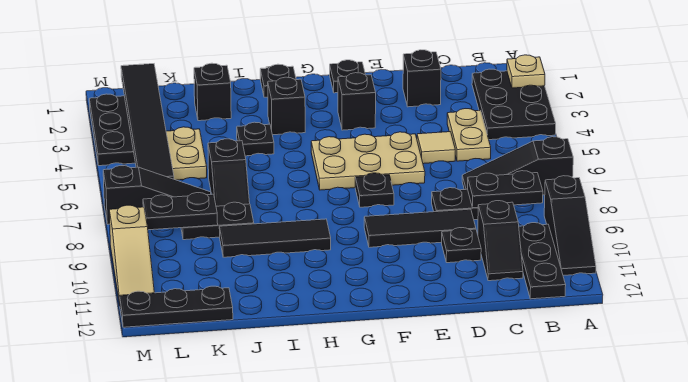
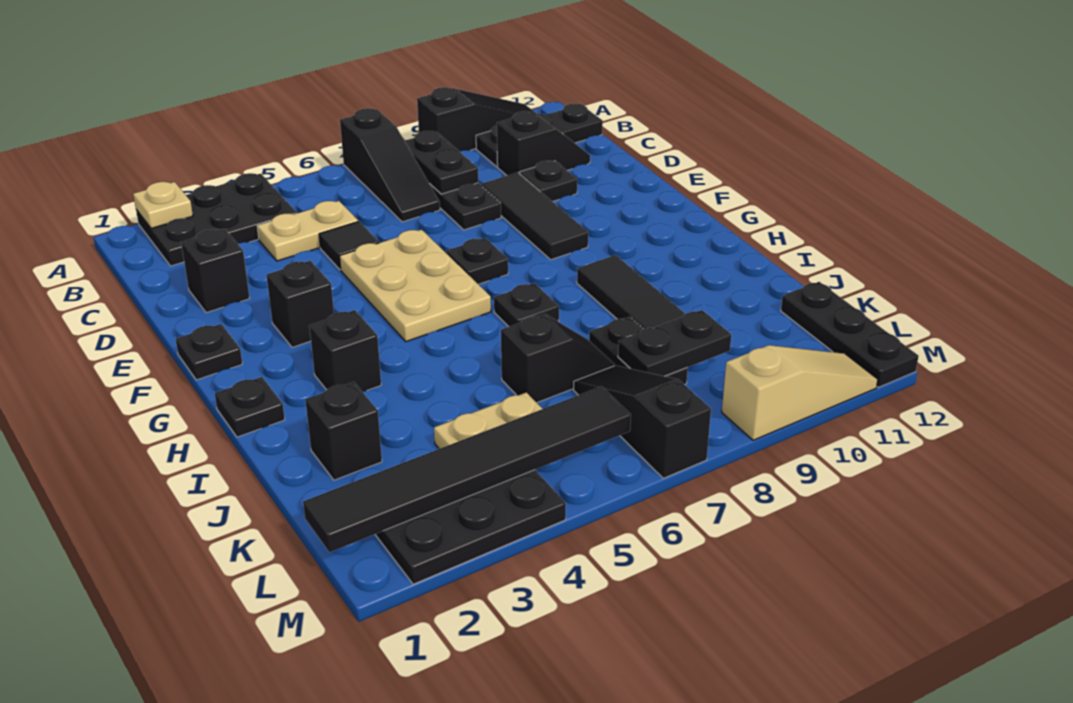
tan tile D5 level 1 -> black tile D5 level 1
black plate I4 level 1 -> black plate H7 level 1
black plate K8:L8 level 2 -> black plate K8:K9 level 2

